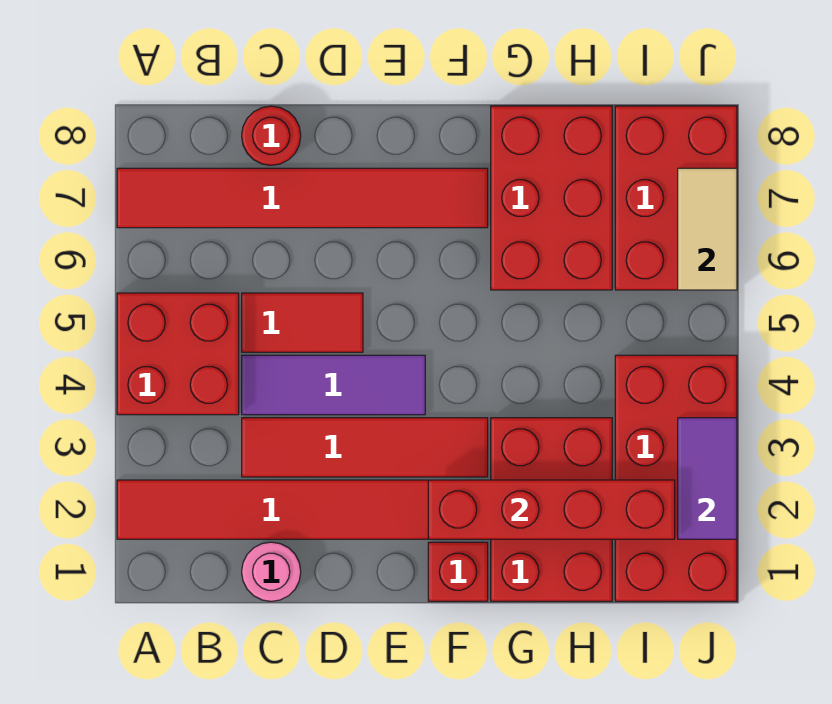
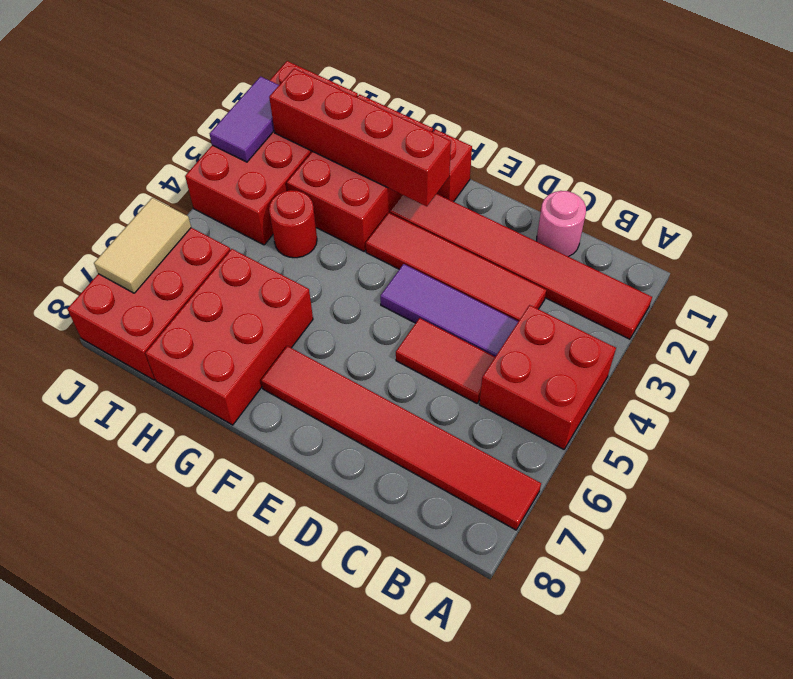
red round brick C8 level 1 -> red round brick H4 level 1

